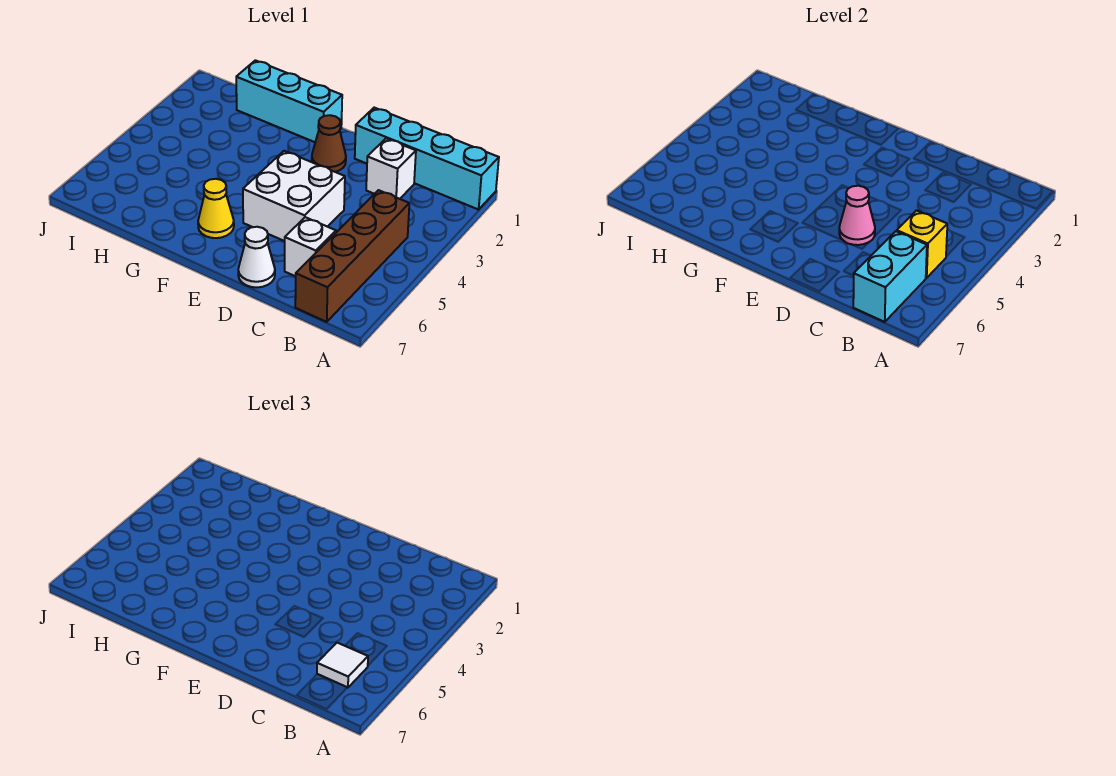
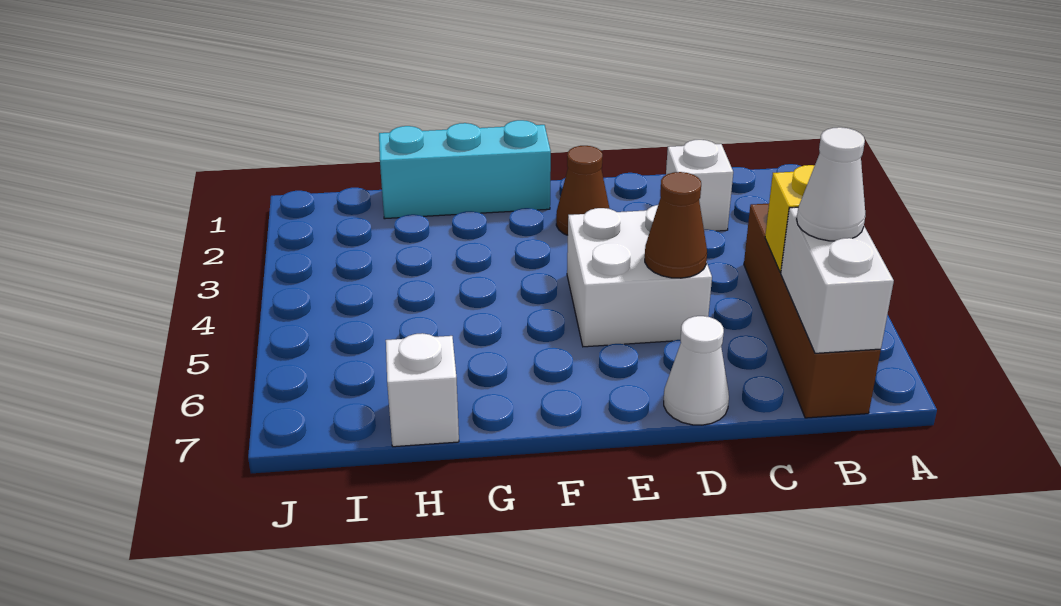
cyan brick A1:D1 level 1 -> none
cyan brick B6:B7 level 2 -> white brick B6:B7 level 2
white tile B6 level 3 -> white cone B6 level 3
white brick C6 level 1 -> white brick H7 level 1
pink cone D5 level 2 -> brown cone D5 level 2
yellow cone F6 level 1 -> none

